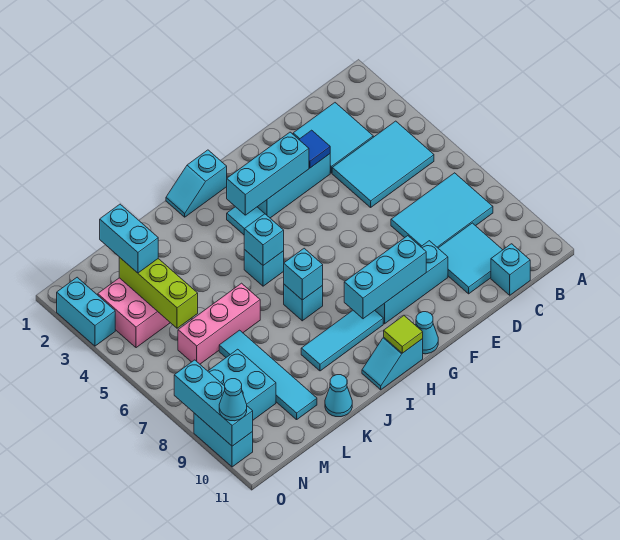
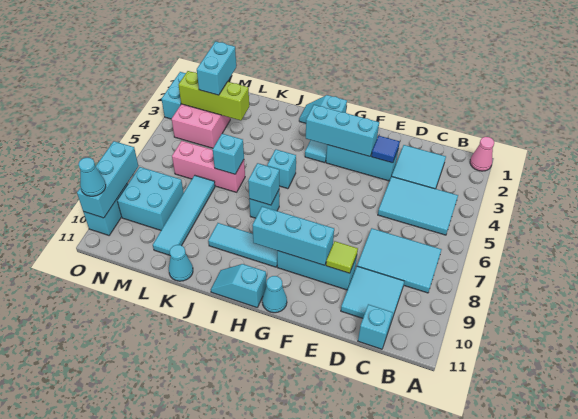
none -> pink cone A1 level 1
lime tile H11 level 2 -> lime tile E9 level 2
cyan brick I5 level 2 -> cyan brick K6 level 2
lime brick M3:M5 level 2 -> lime brick L3:N3 level 2

